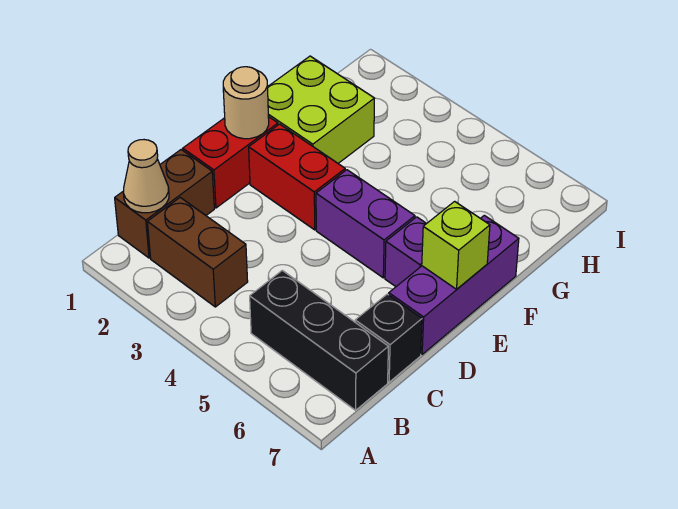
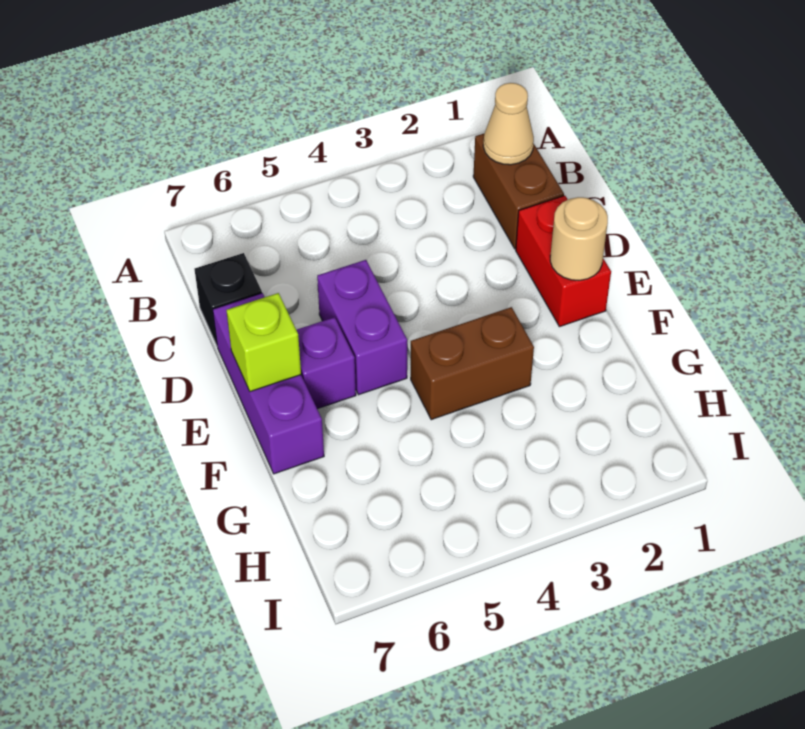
brown brick B2:B3 level 1 -> brown brick F3:F4 level 1
black brick B5:B7 level 1 -> none
red brick E2:E3 level 1 -> none
purple brick E4:E5 level 1 -> purple brick D5:E5 level 1
lime brick F1:G2 level 1 -> none

